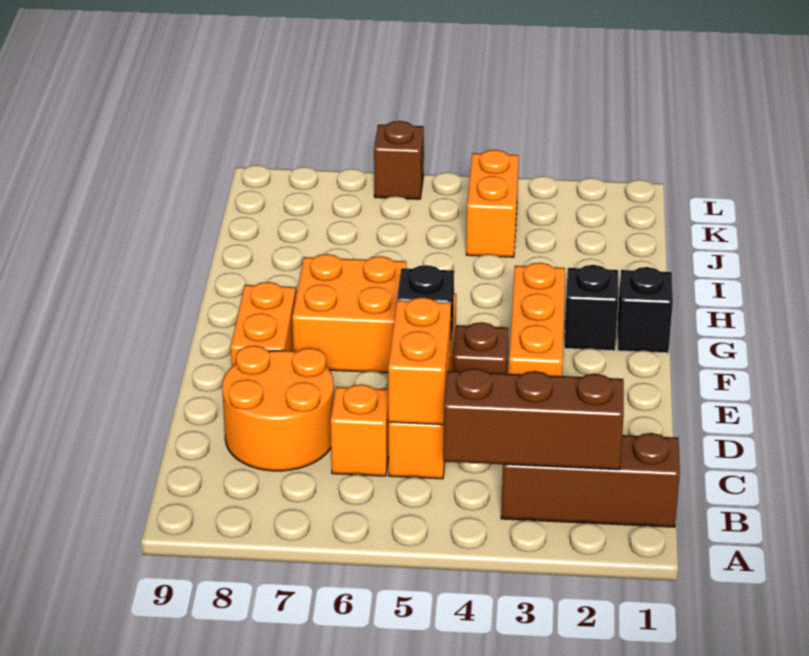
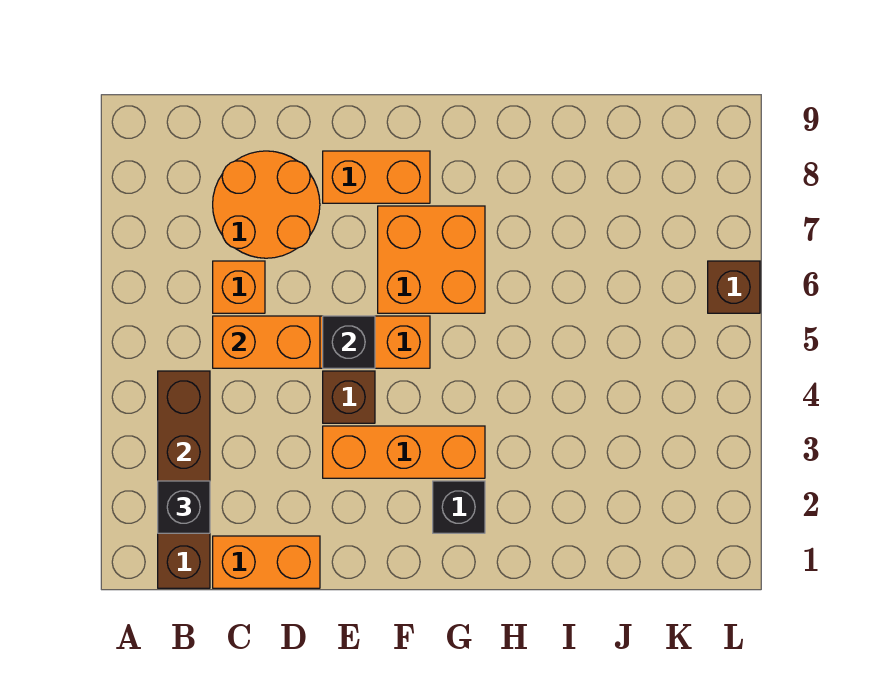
black brick G1 level 1 -> black brick B2 level 3
orange brick J4:K4 level 1 -> orange brick C1:D1 level 1

